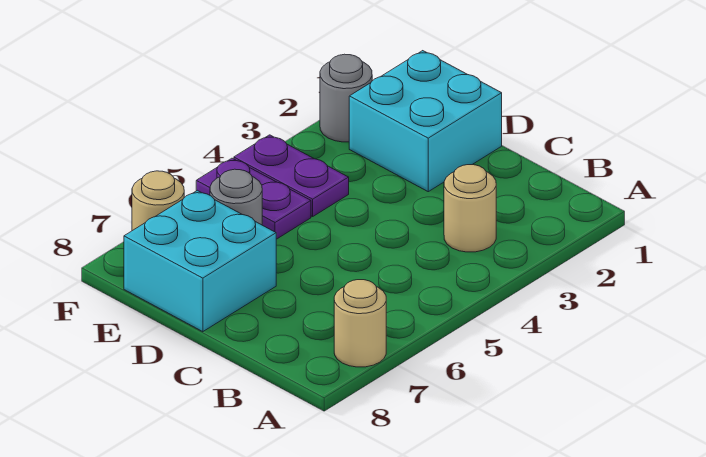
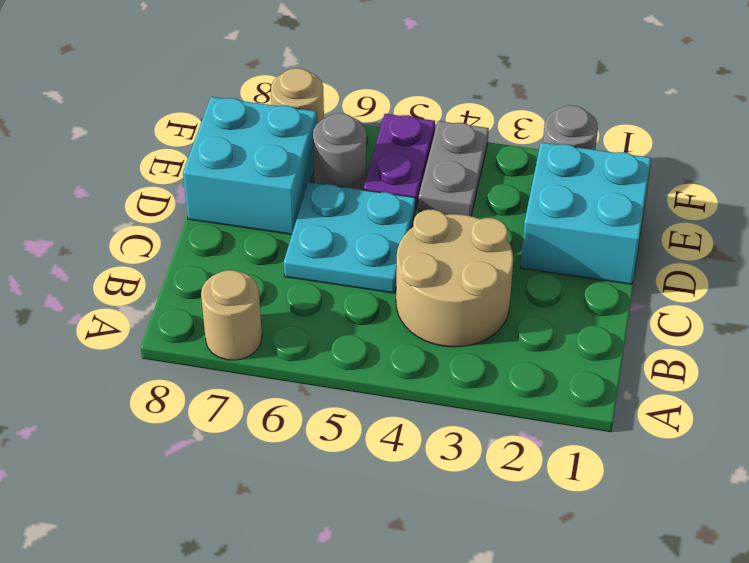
tan round brick B3 level 1 -> tan round brick B3:C4 level 1
none -> cyan plate C5:D6 level 1
purple plate E4:F4 level 1 -> grey plate E4:F4 level 1

